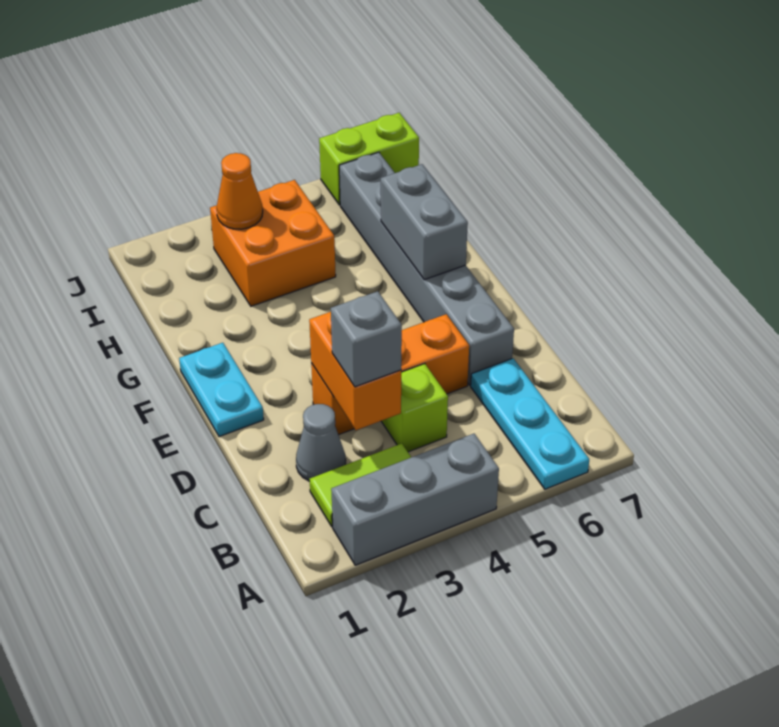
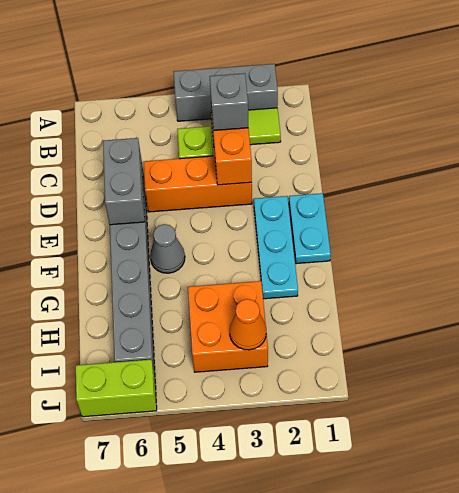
cyan plate A6:C6 level 1 -> cyan plate E2:G2 level 1
grey cone C2 level 1 -> grey cone F5 level 1
grey brick F6:G6 level 2 -> grey brick D6:E6 level 2

